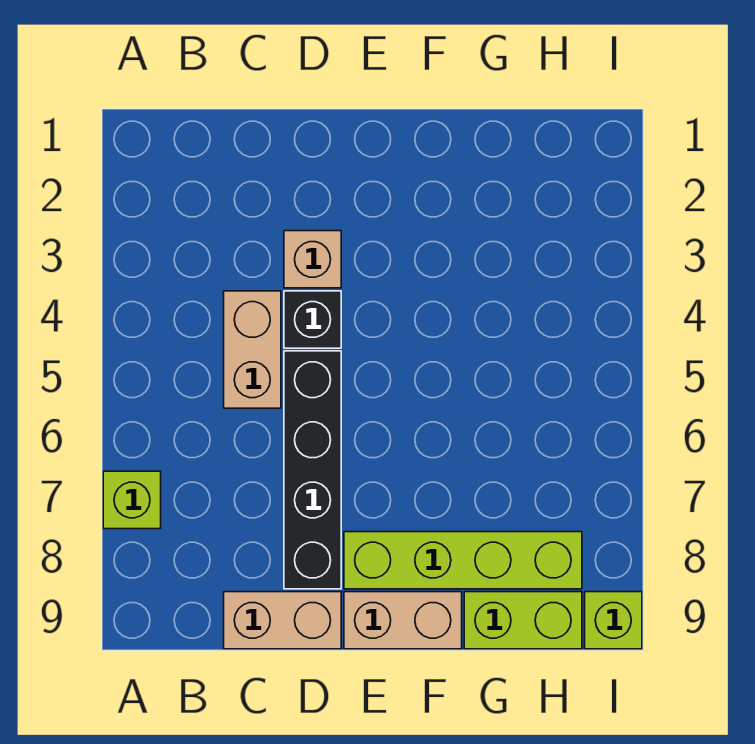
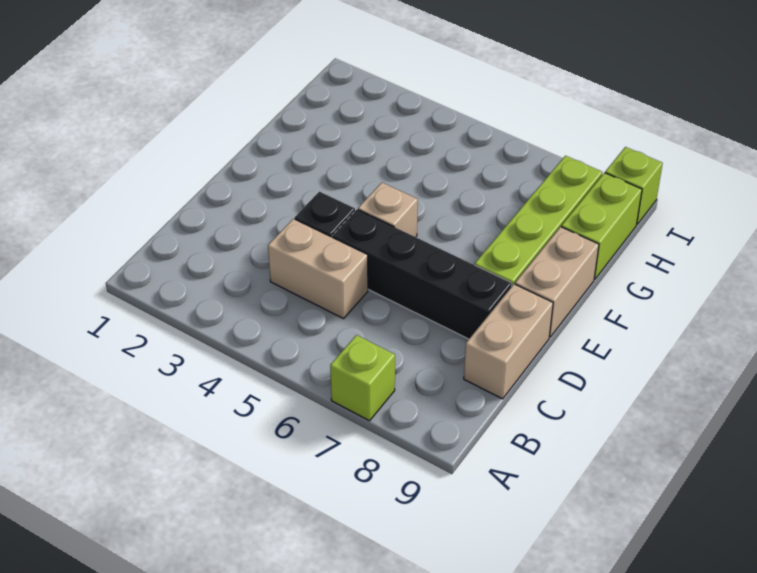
tan brick D3 level 1 -> tan brick E5 level 1

